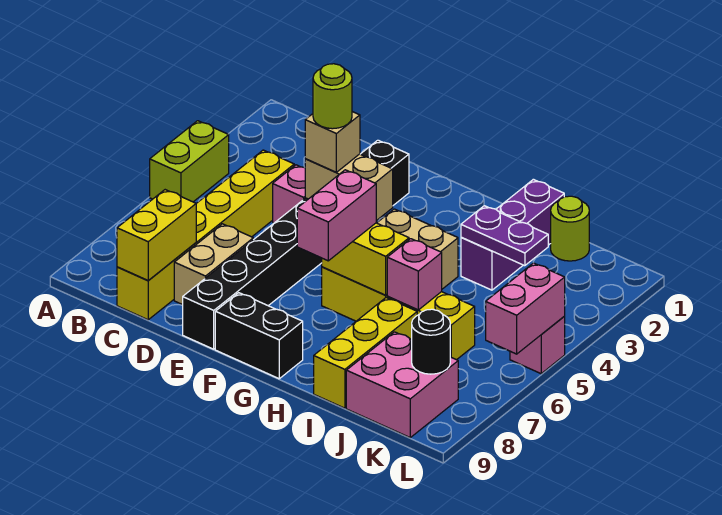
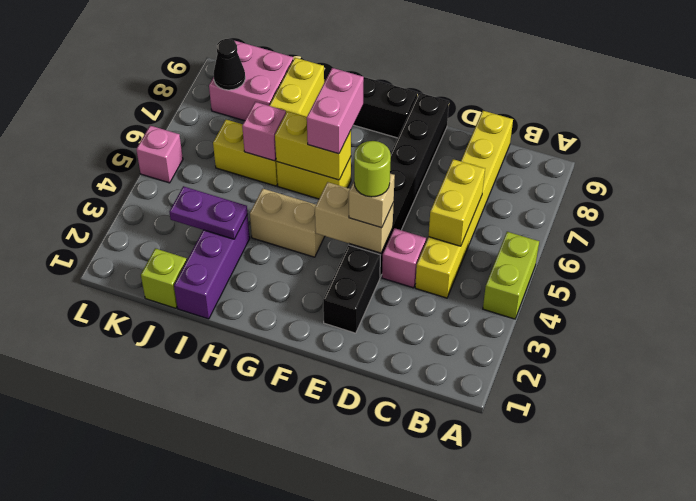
yellow brick C8:C9 level 2 -> yellow brick C5:C6 level 2
tan brick D7:D8 level 1 -> none
lime round brick J1 level 1 -> lime brick J1 level 1
black round brick K8 level 2 -> black cone K8 level 2
pink brick L5:L6 level 2 -> none

